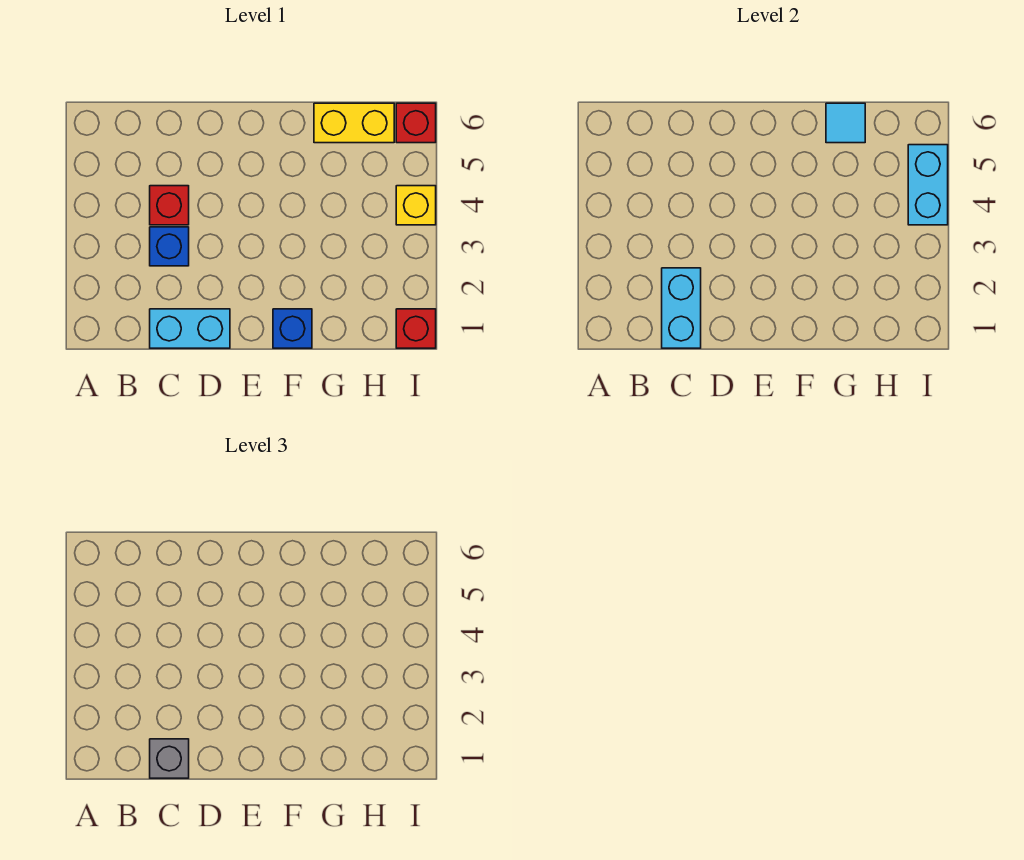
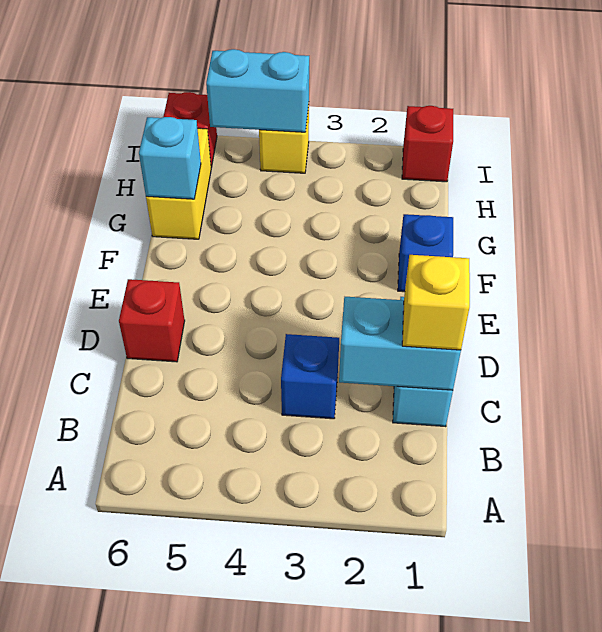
grey brick C1 level 3 -> yellow brick C1 level 3
red brick C4 level 1 -> red brick D6 level 1
cyan tile G6 level 2 -> cyan brick G6 level 2

